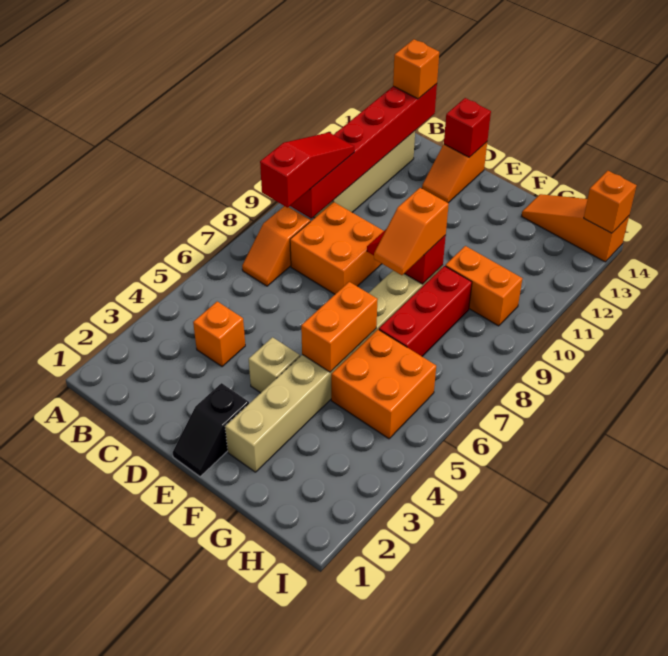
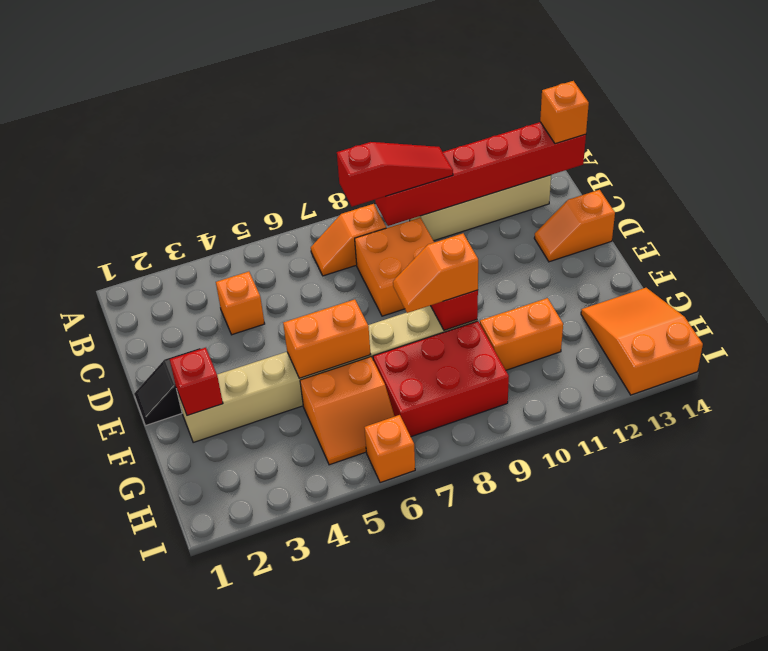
red brick D14 level 2 -> red brick F2 level 2
tan brick E4 level 1 -> none
orange brick G5:H6 level 1 -> orange slope G5:H6 level 1 top G
red brick G7:G9 level 1 -> red brick G7:H9 level 1
orange brick G10:H10 level 1 -> orange brick G10:G11 level 1
orange slope G14:I14 level 1 top I -> orange slope G13:I14 level 1 top I
orange brick I14 level 2 -> orange brick I6 level 1

